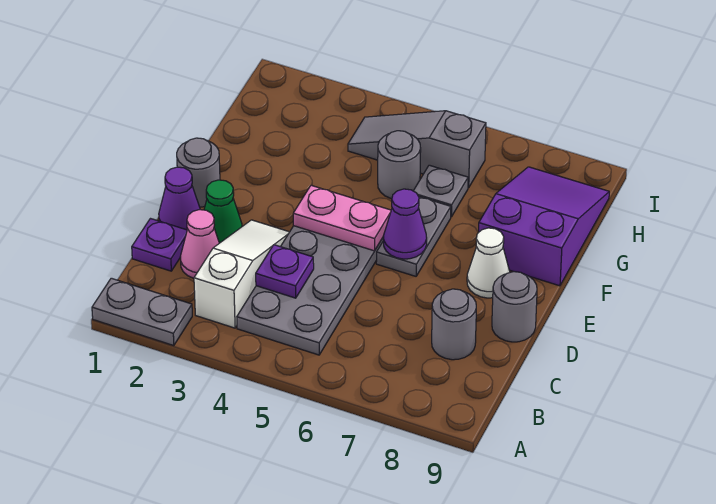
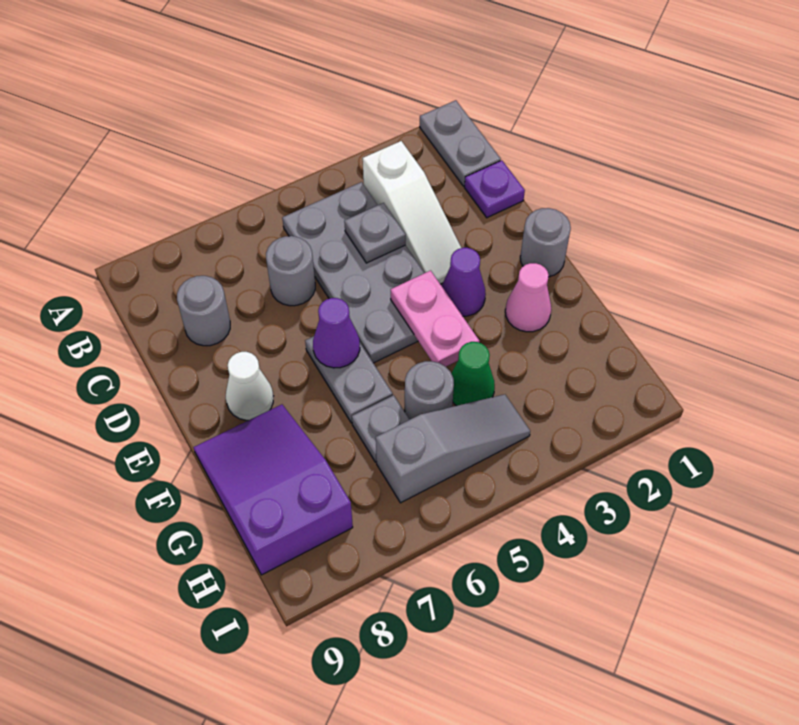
grey plate A1:A2 level 1 -> grey plate A1:B1 level 1
pink cone C2 level 1 -> pink cone F2 level 1
purple plate C4 level 2 -> grey plate C4 level 2
purple cone D1 level 1 -> purple cone E3 level 1
green cone D2 level 1 -> green cone G4 level 1
grey round brick D9 level 1 -> grey round brick C6 level 1
pink plate E4:E5 level 2 -> pink plate E4:F4 level 2
purple slope F8:H9 level 1 top F -> purple slope F8:H9 level 1 top H

